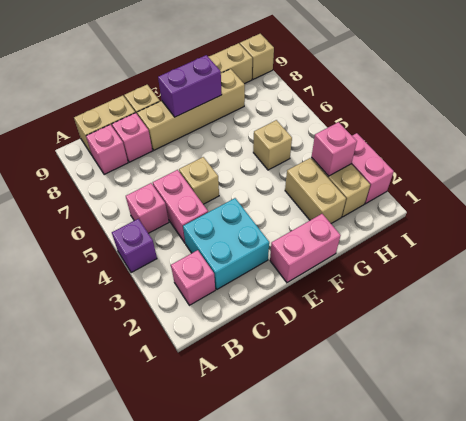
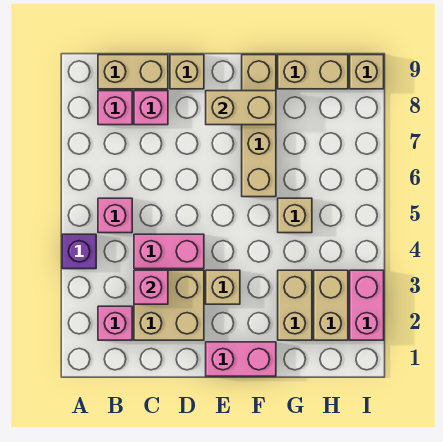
cyan brick C2:D3 level 1 -> tan brick C2:D3 level 1
pink brick C4:C5 level 1 -> pink brick C4:D4 level 1
tan brick D5 level 1 -> tan brick E3 level 1
tan brick D8:G8 level 1 -> tan brick F6:F9 level 1
purple brick E8:F8 level 2 -> tan brick E8:F8 level 2
pink brick H3 level 2 -> pink brick C3 level 2

